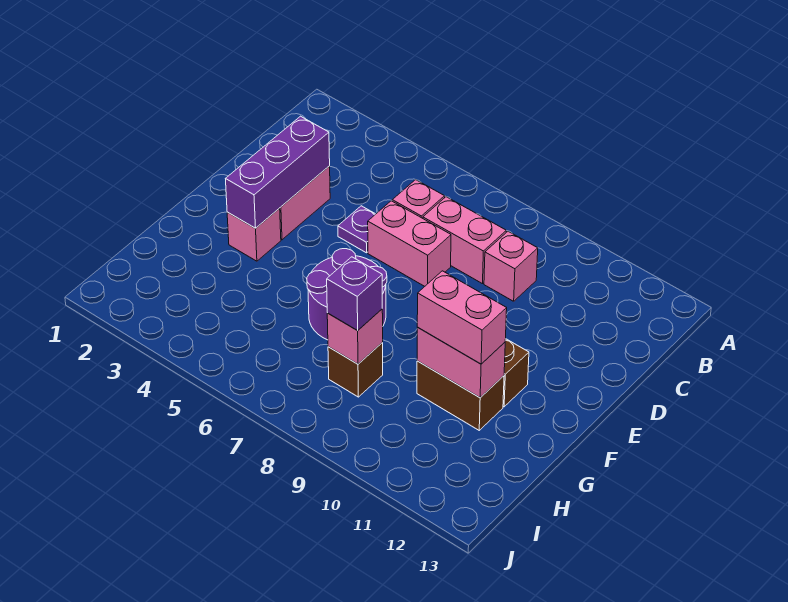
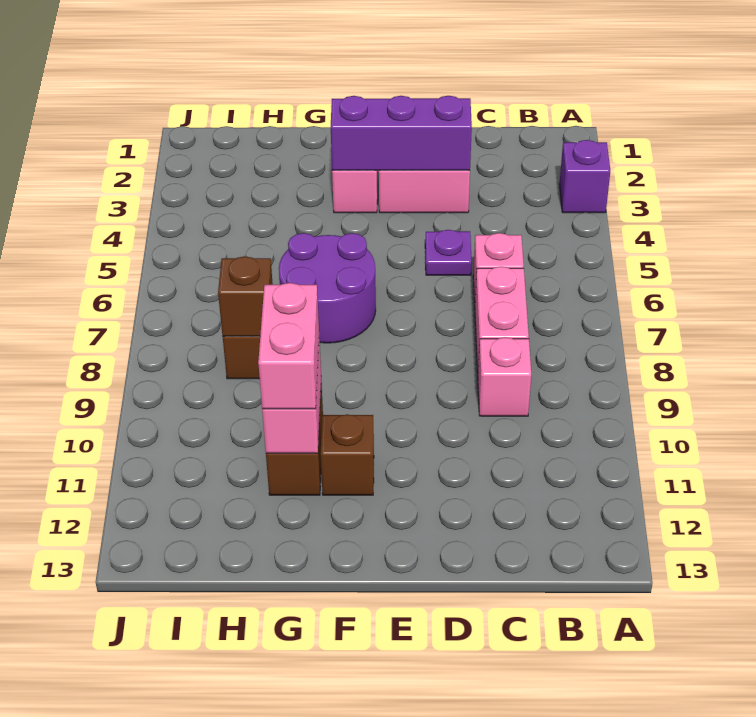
pink brick D6:D7 level 1 -> none
pink brick H8 level 2 -> brown brick H8 level 2
purple brick H8 level 3 -> purple brick A3 level 1

